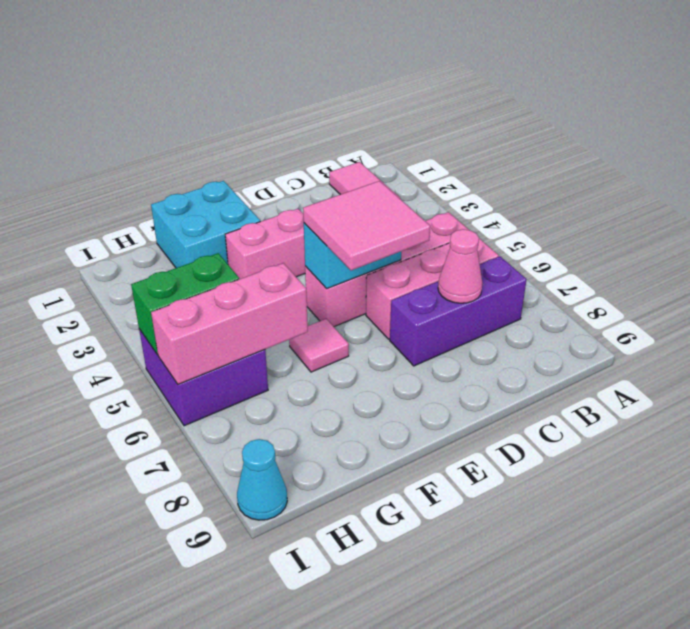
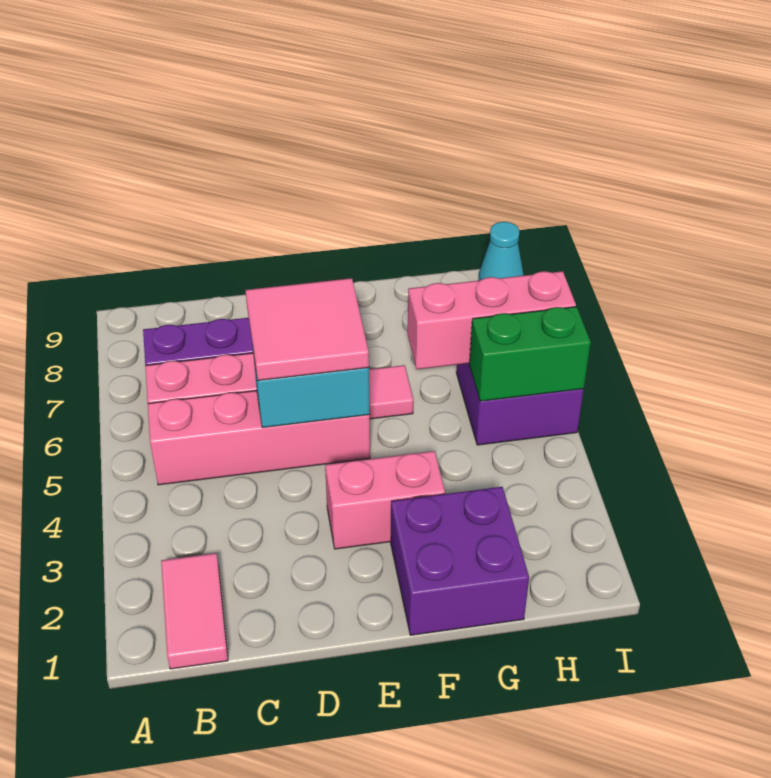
pink cone C7 level 2 -> none
cyan brick F1:G2 level 1 -> purple brick F1:G2 level 1

